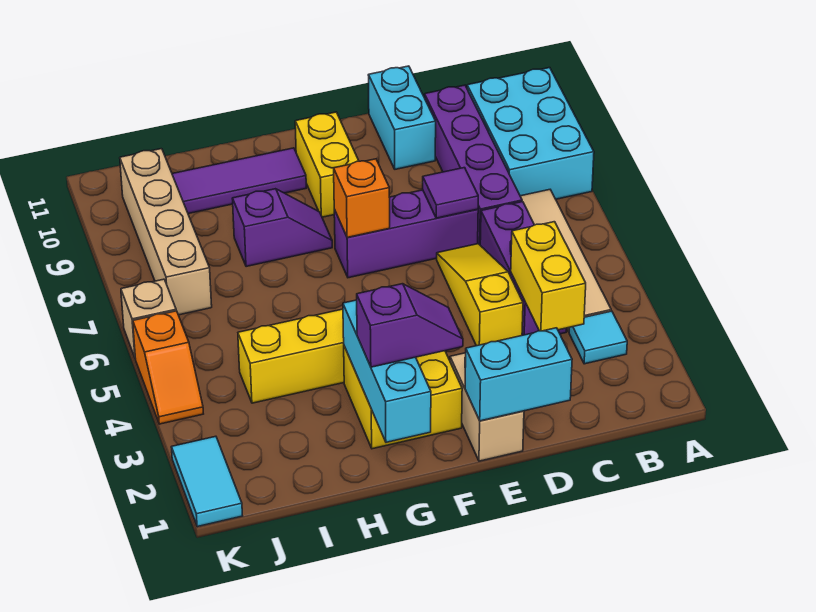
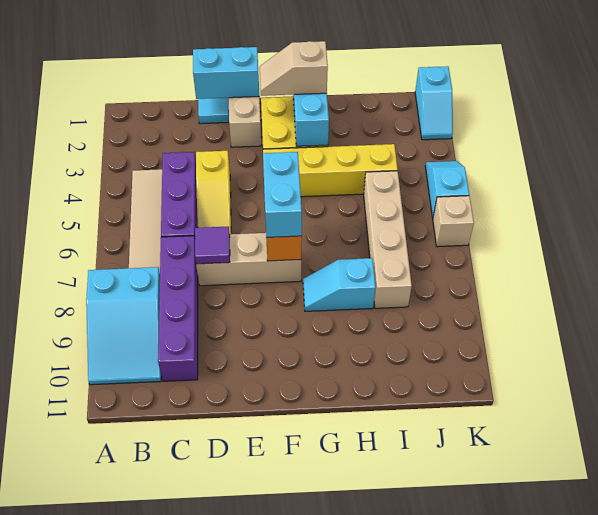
cyan brick A8:B10 level 1 -> cyan slope A8:B10 level 1 top 8
cyan tile B3 level 1 -> cyan tile D1 level 1
yellow brick C3:C4 level 2 -> none
purple brick D7:F7 level 1 -> tan brick D7:F7 level 1
cyan brick D10:D11 level 1 -> cyan brick F6:F7 level 3
purple slope F2:G2 level 3 top G -> tan slope F2:G2 level 3 top G
yellow brick F9:F10 level 1 -> none
purple slope G8:H8 level 1 top H -> cyan slope G8:H8 level 1 top H
purple tile G10:I10 level 1 -> none
tan brick J7:J10 level 1 -> tan brick I5:I8 level 1
cyan tile K1:K2 level 1 -> cyan slope K1:K2 level 1 top 1
orange slope K4:K5 level 1 top 5 -> cyan slope K4:K5 level 1 top 5

